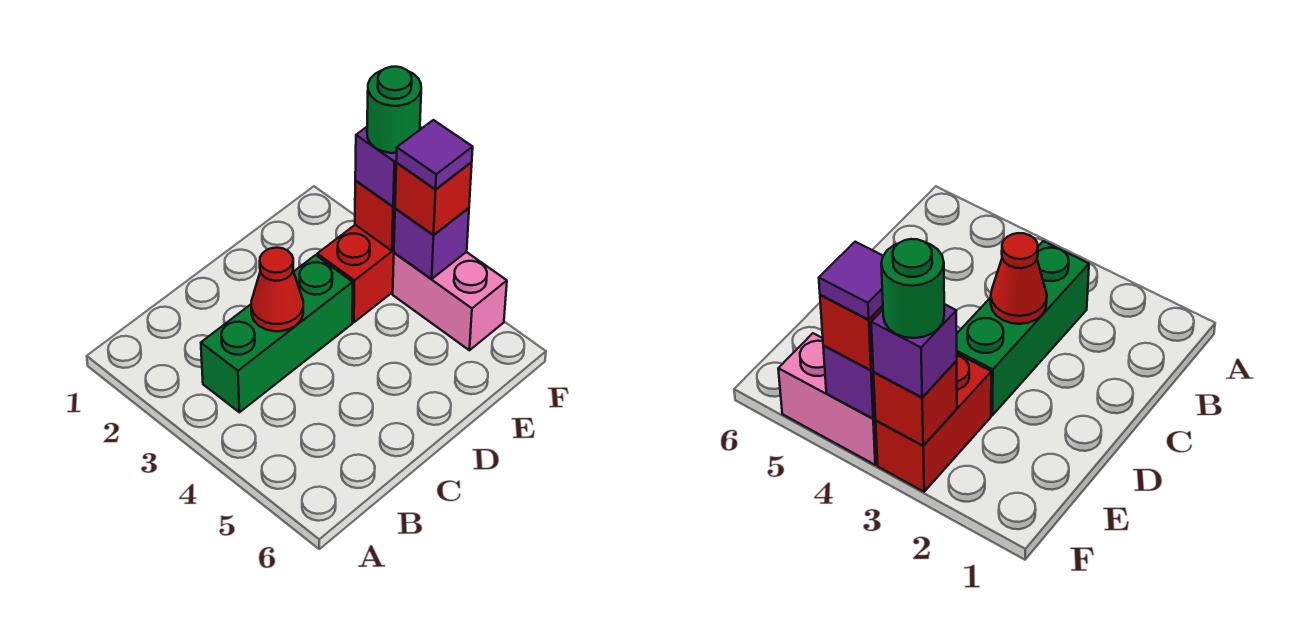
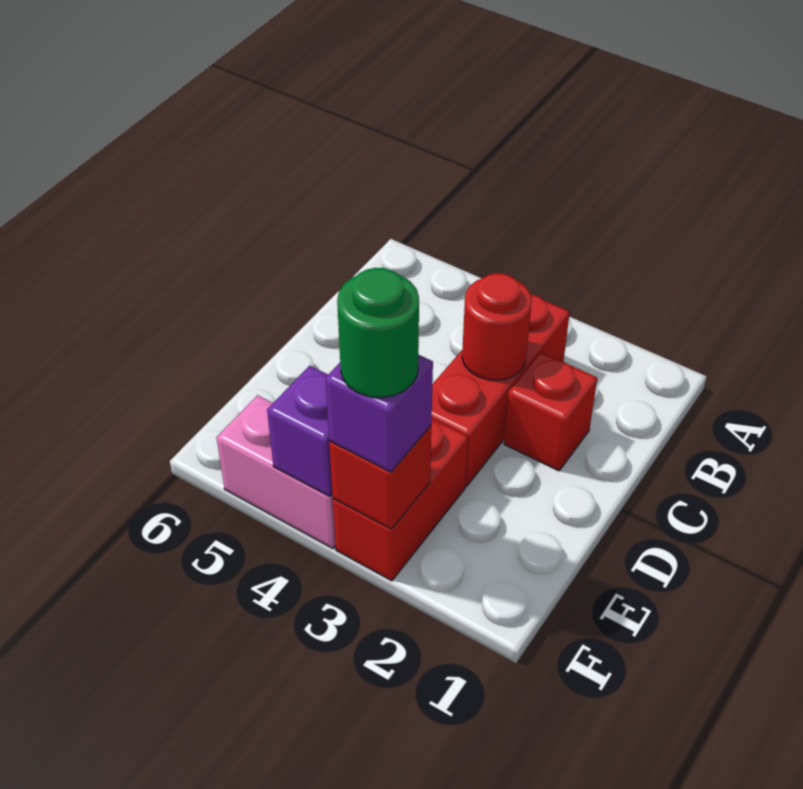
green brick B3:D3 level 1 -> red brick B3:D3 level 1
red cone C3 level 2 -> red round brick C3 level 2
red brick F4 level 3 -> red brick C2 level 1
purple tile F4 level 4 -> none

